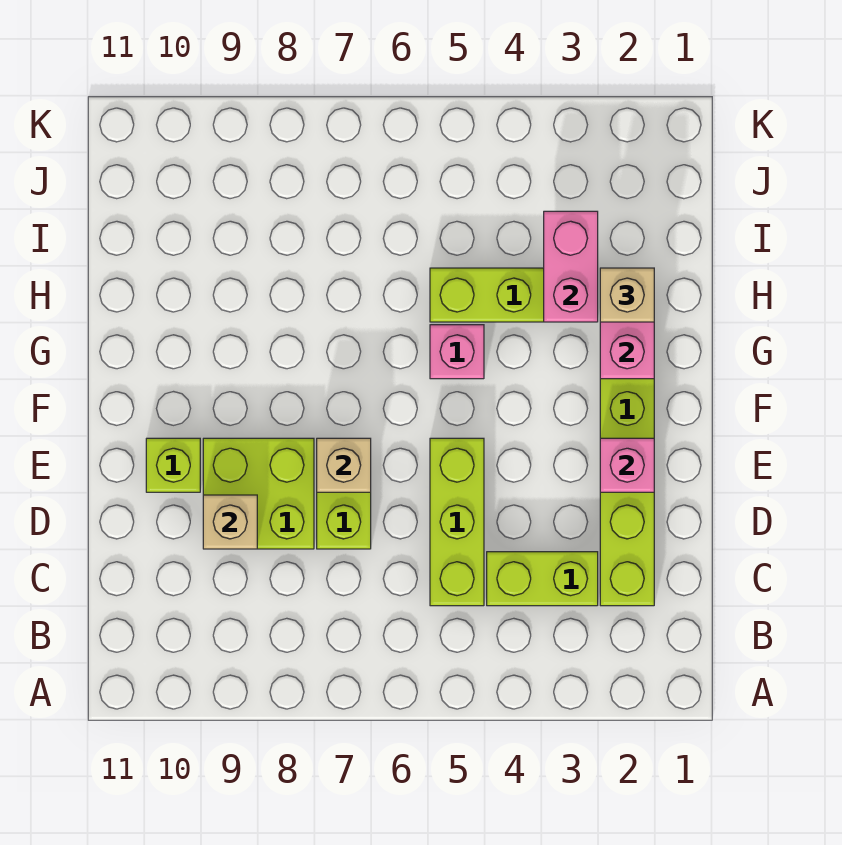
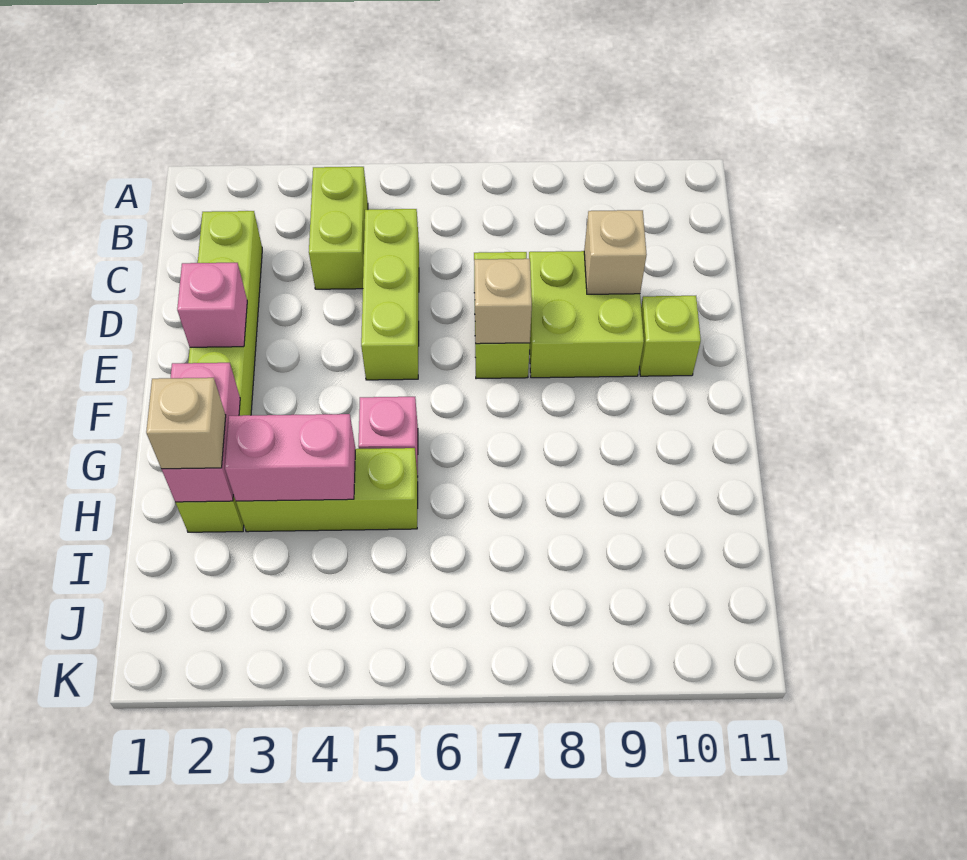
lime brick C3:C4 level 1 -> lime brick B4:C4 level 1
pink brick H3:I3 level 2 -> pink brick H3:H4 level 2

